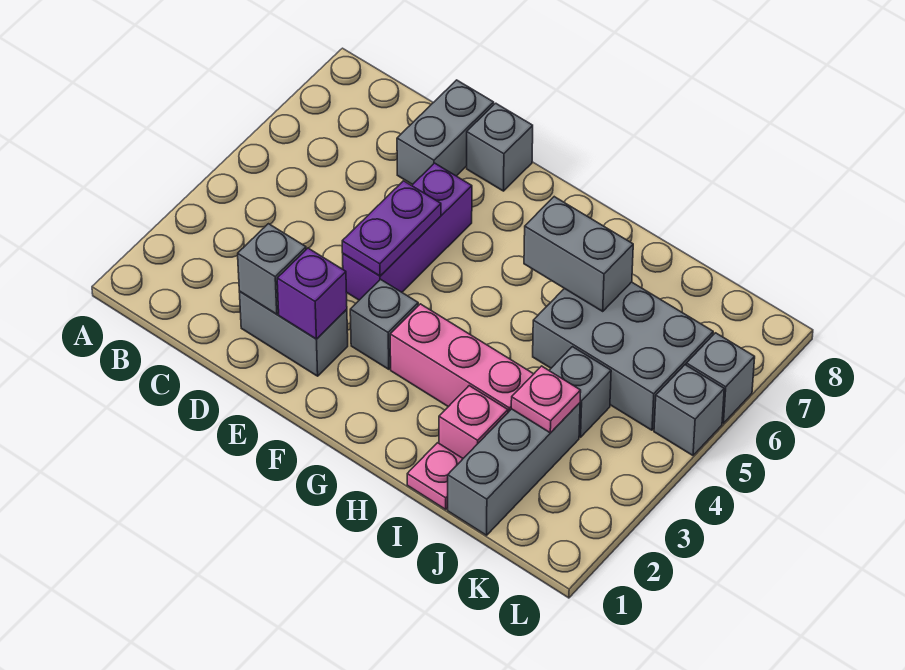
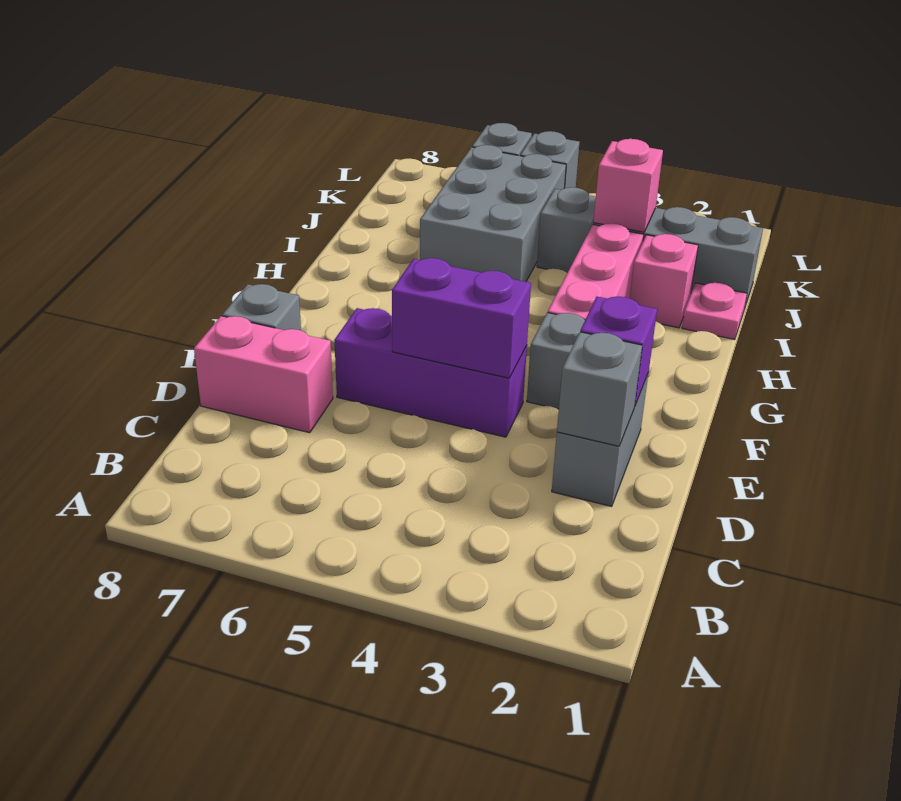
grey brick D7:D8 level 1 -> pink brick D7:D8 level 1
purple plate E4:E5 level 2 -> purple brick E4:E5 level 2
grey brick H6:I6 level 2 -> none
pink plate J3 level 2 -> pink brick J3 level 2

